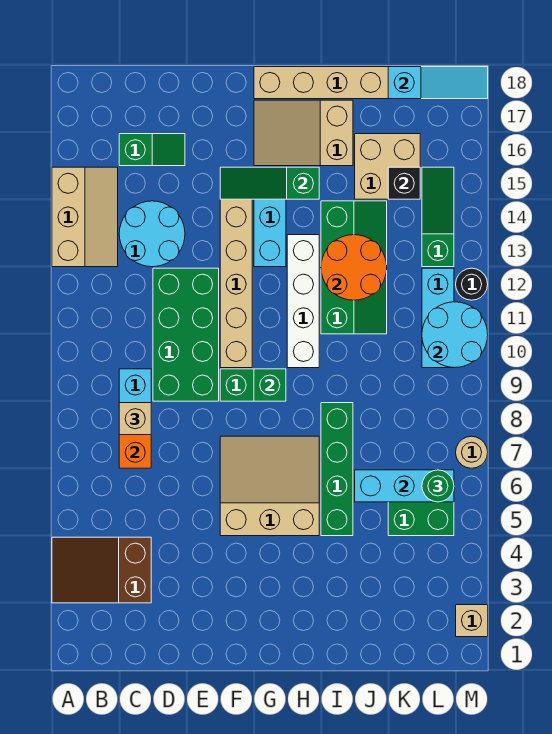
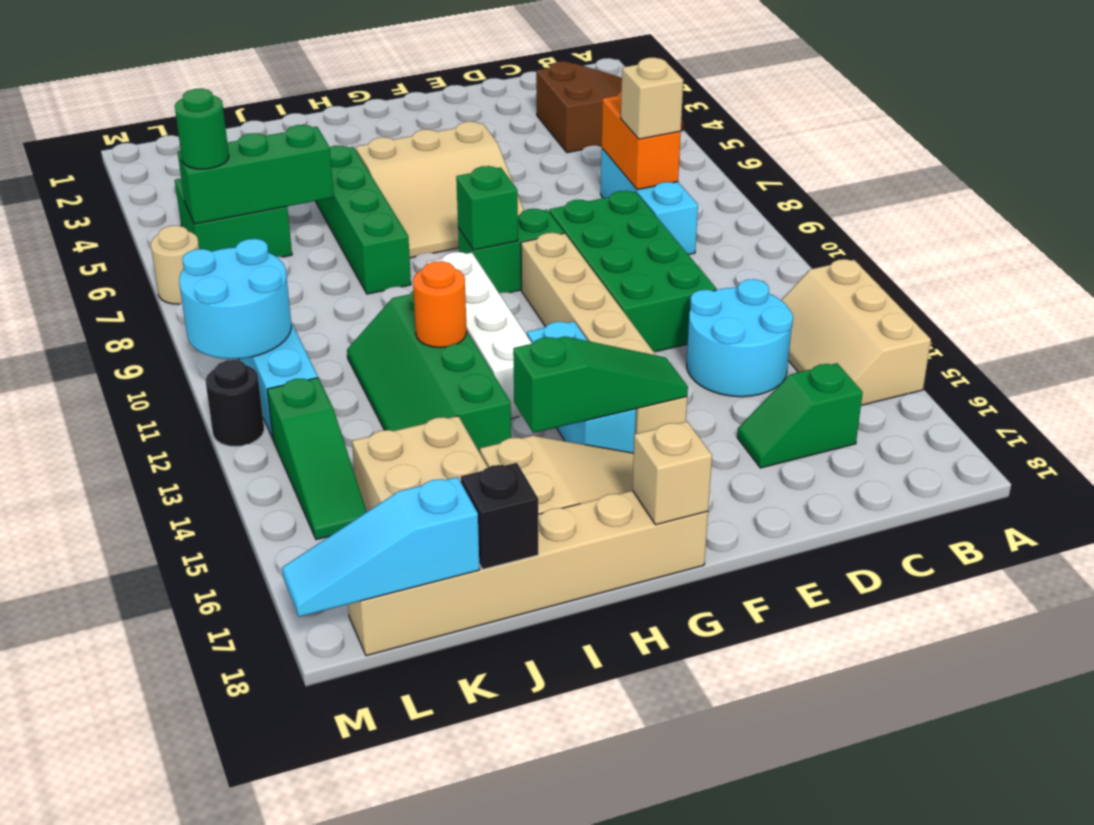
orange round brick I12:J13 level 2 -> orange round brick I12 level 2
cyan brick J6:L6 level 2 -> green brick J6:L6 level 2
black brick K15 level 2 -> black brick J18 level 2
tan brick M2 level 1 -> tan brick G18 level 2

